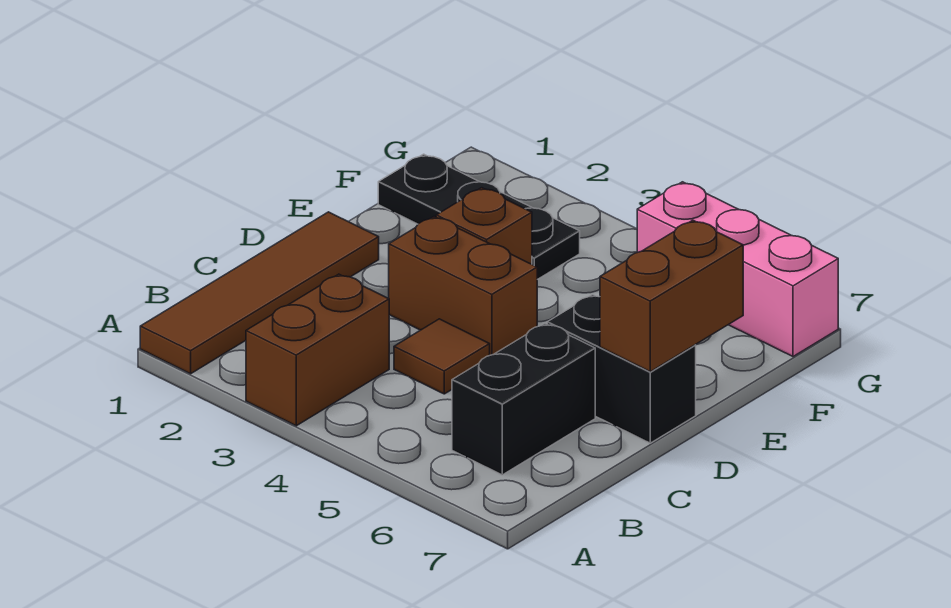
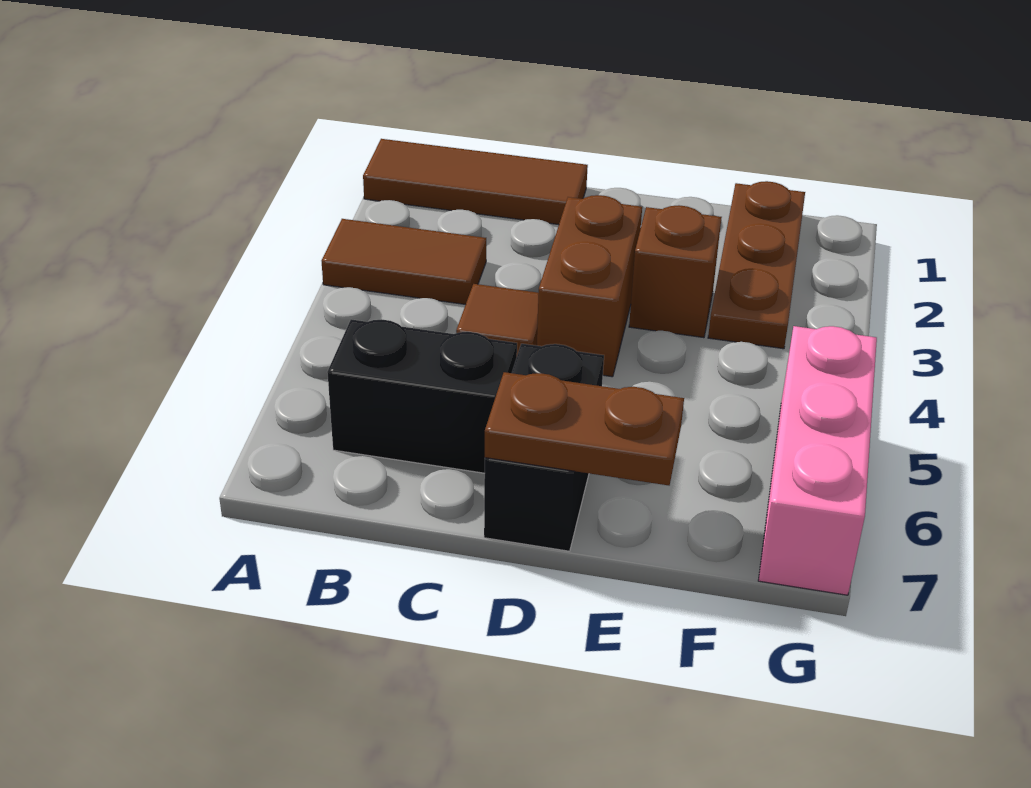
brown tile A1:D1 level 1 -> brown tile A1:C1 level 1
brown brick A3:B3 level 1 -> brown tile A3:B3 level 1
brown brick D7:E7 level 2 -> brown plate D7:E7 level 2
black plate F1:F3 level 1 -> brown plate F1:F3 level 1

